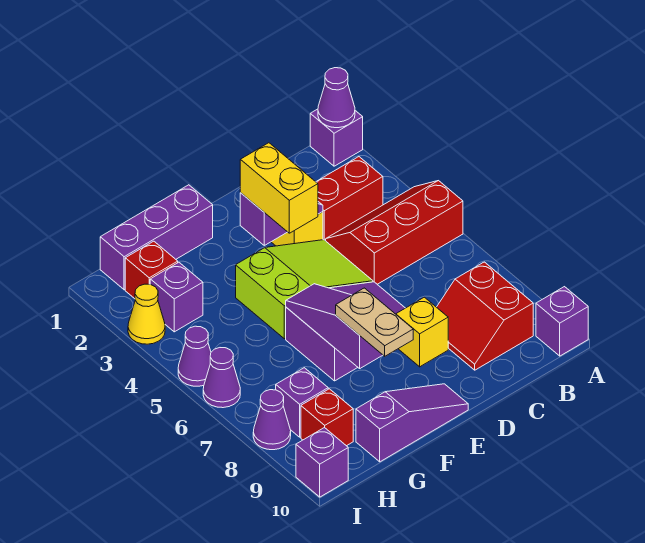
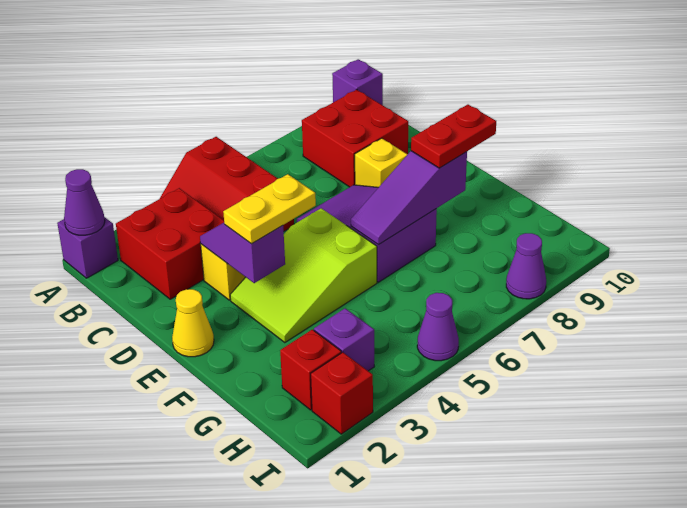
red brick B3:C3 level 1 -> red brick B2:C3 level 1
red slope B8:C9 level 1 top B -> red brick B8:C9 level 1
lime slope D4:F5 level 1 top F -> lime slope E3:F5 level 1 top 5
yellow brick E3:E4 level 3 -> yellow plate E3:E4 level 3
purple slope E10:G10 level 1 top G -> none
purple brick F1:H1 level 1 -> none
tan plate F8:F9 level 3 -> red plate F8:F9 level 3
purple brick H8 level 1 -> none
red brick H9 level 1 -> red brick I2 level 1
yellow cone I3 level 1 -> yellow cone E1 level 1
purple cone I6 level 1 -> none
purple brick I10 level 1 -> none

